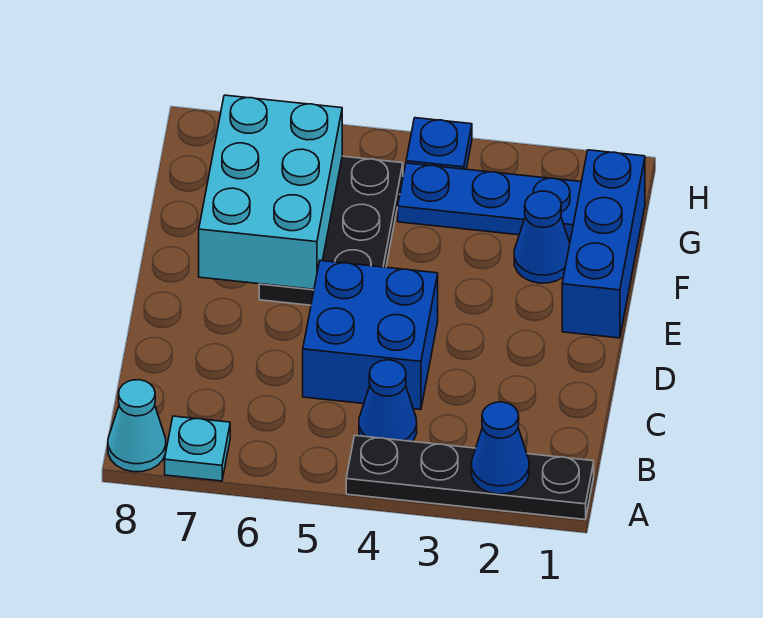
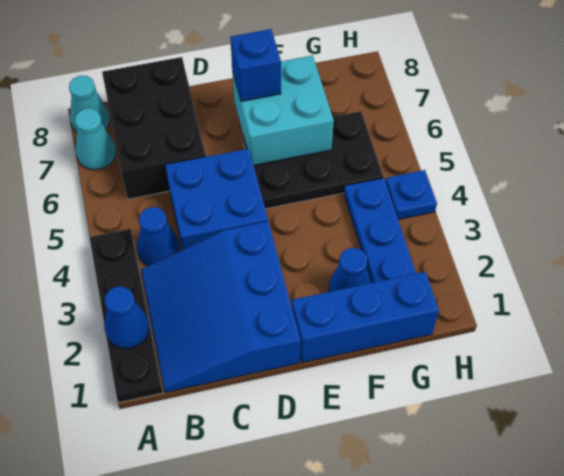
cyan plate A7 level 1 -> cyan cone A7 level 1
none -> blue slope B1:D3 level 1 top D
none -> black brick B6:C8 level 1
cyan brick E6:G7 level 2 -> cyan brick E6:F7 level 2
none -> blue brick E7 level 3

